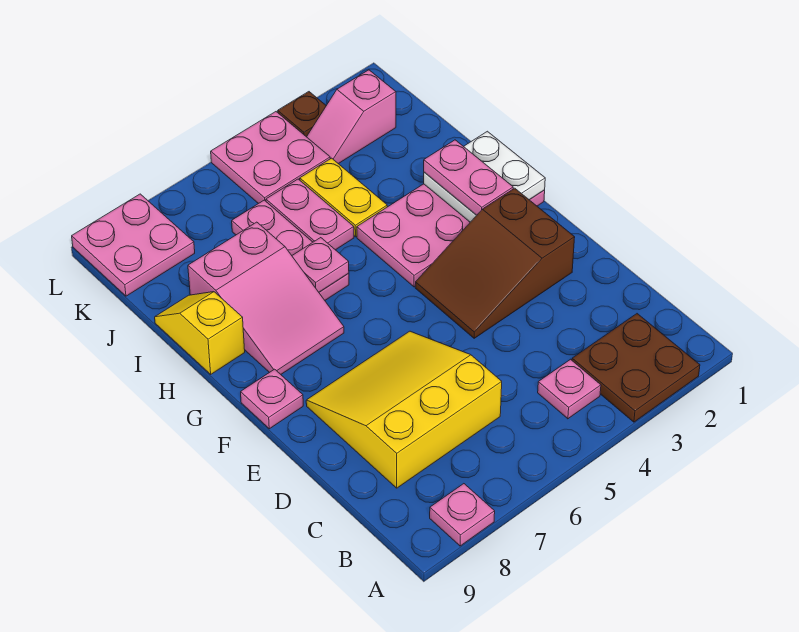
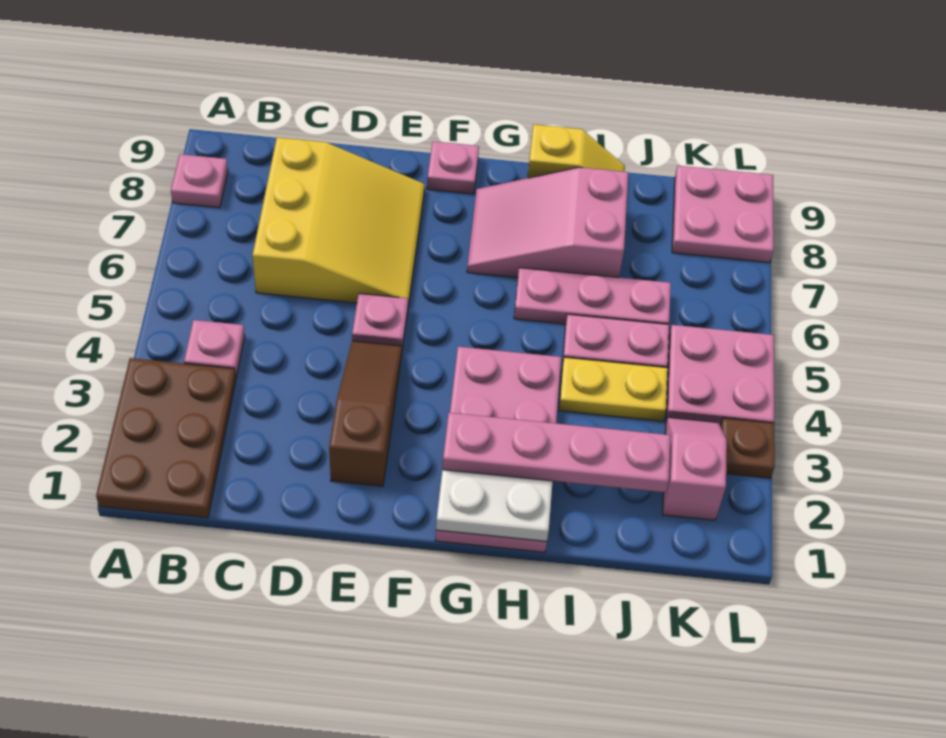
brown plate A2:B3 level 1 -> brown plate A1:B3 level 1
brown slope E2:F4 level 1 top 2 -> brown slope E2:E4 level 1 top 2
pink plate G2:H2 level 3 -> pink plate G2:J2 level 3
pink plate H6 level 2 -> pink plate E5 level 1

